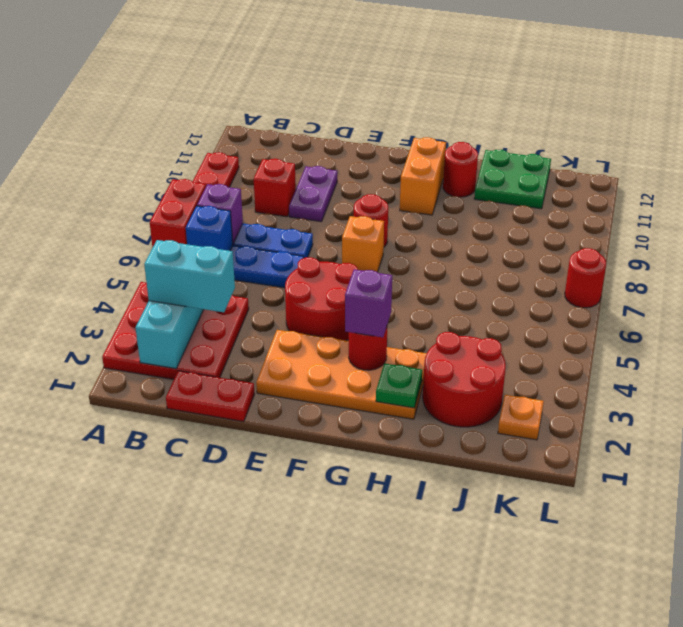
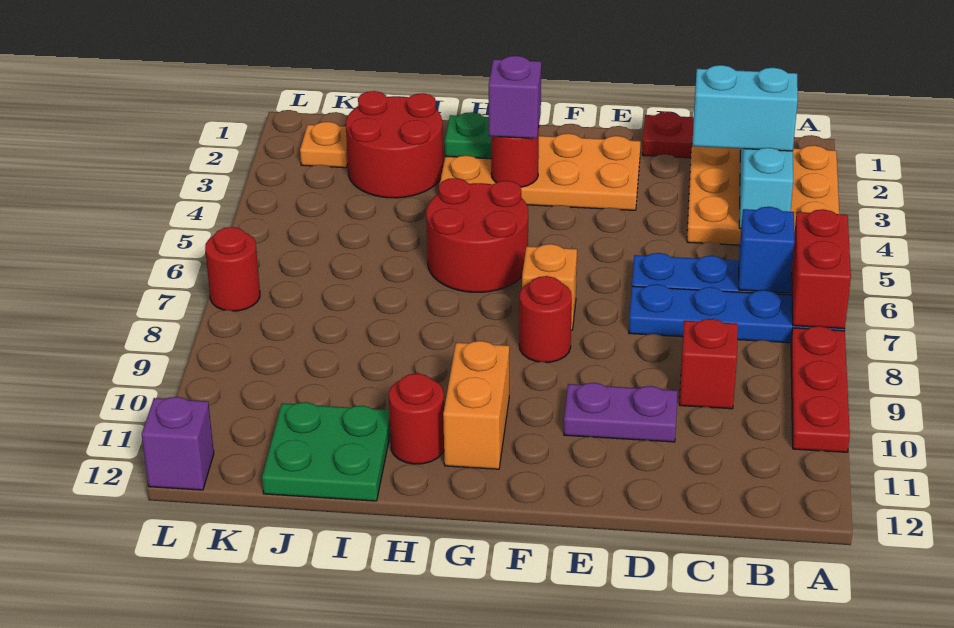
red plate A2:C4 level 1 -> orange plate A2:C4 level 1
purple brick B7 level 2 -> purple brick L12 level 1
purple plate D9:D10 level 1 -> purple plate D10:E10 level 1
red round brick E4:F5 level 1 -> red round brick G5:H6 level 1

